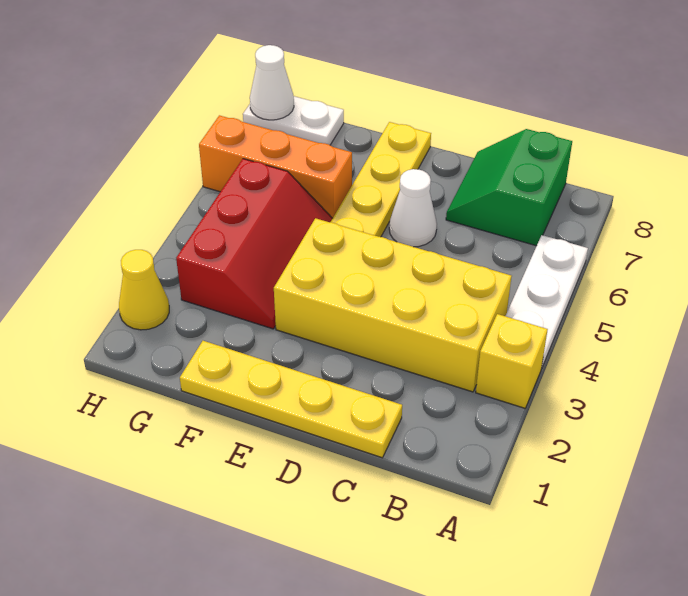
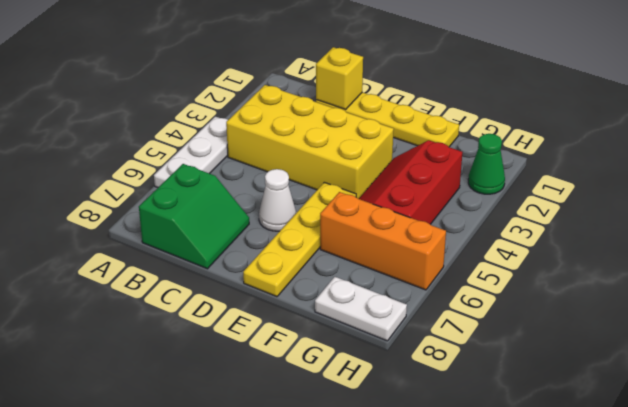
yellow brick A3 level 1 -> yellow brick C1 level 2
yellow cone H2 level 1 -> green cone H2 level 1
white cone H8 level 2 -> none

